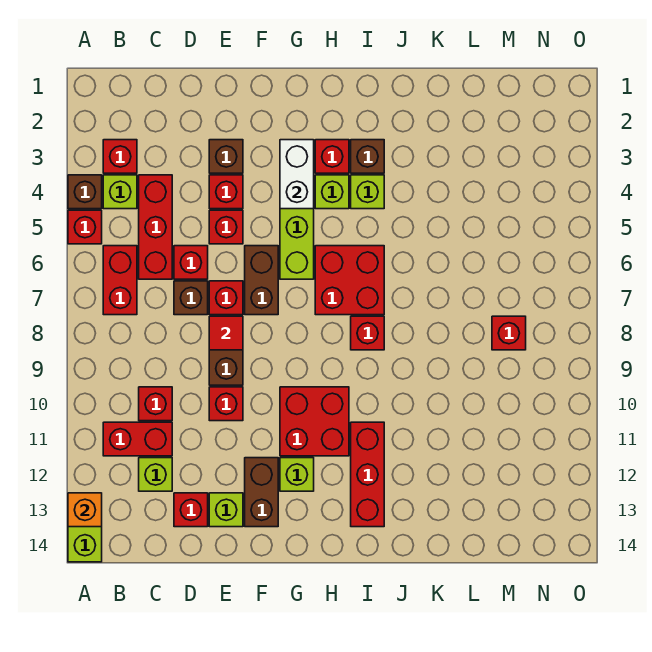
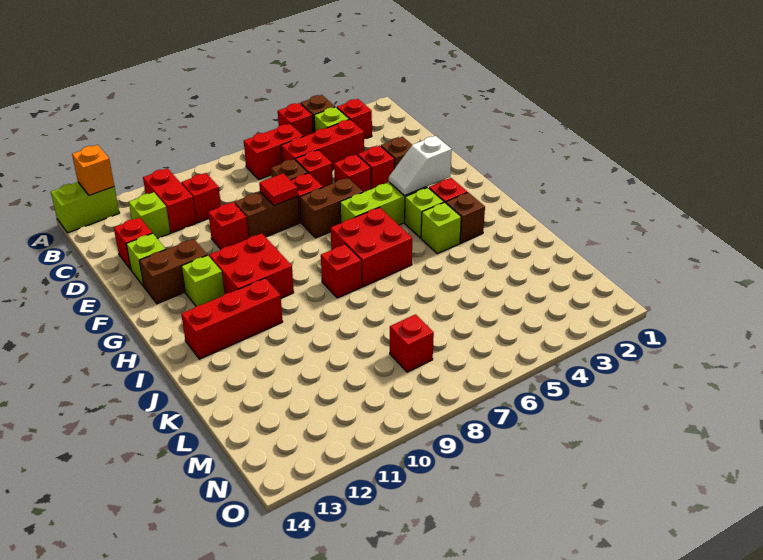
white brick G3:G4 level 2 -> white slope G3:G4 level 2 top 3

